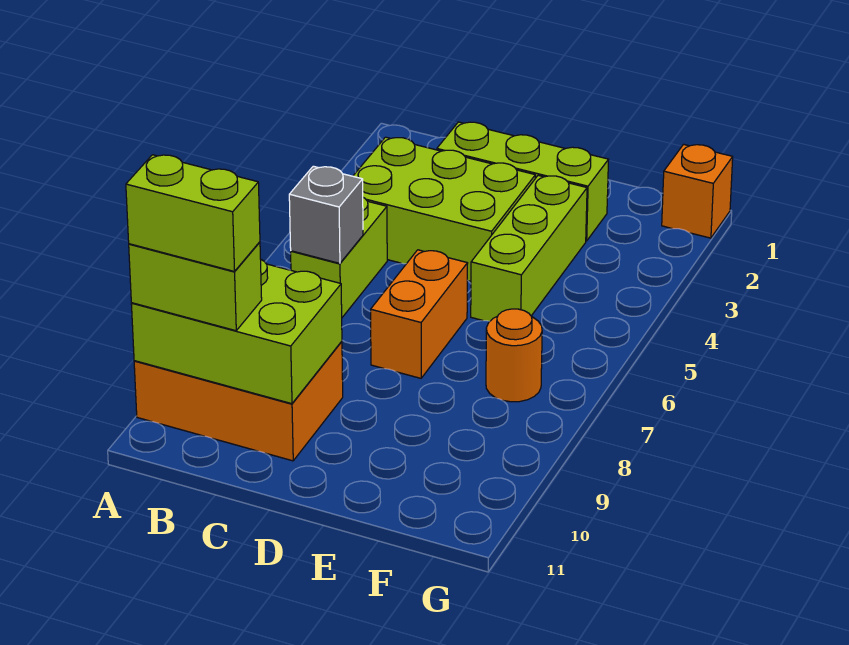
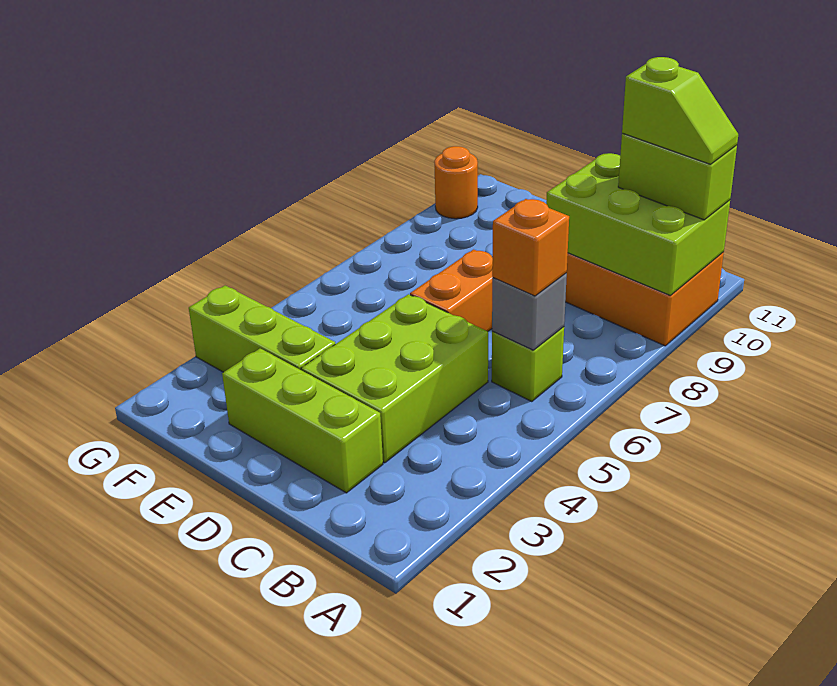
lime brick A10:B10 level 4 -> lime slope A10:B10 level 4 top B
lime brick B3:D4 level 1 -> lime brick C3:D5 level 1
lime brick B5:B6 level 1 -> lime brick B6 level 1
lime brick E3:E5 level 1 -> lime brick E3:G3 level 1
orange round brick F7 level 1 -> orange round brick G10 level 1
orange brick G1 level 1 -> orange brick B6 level 3

